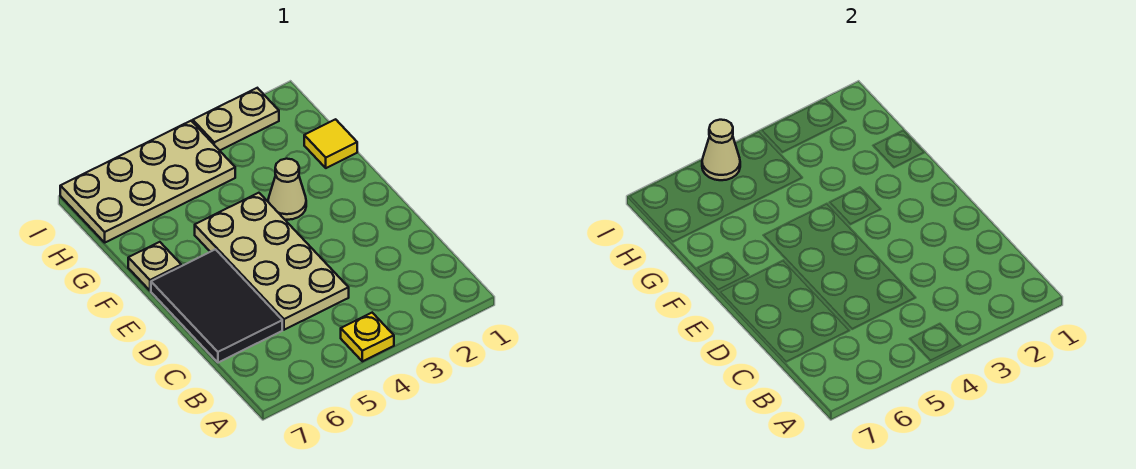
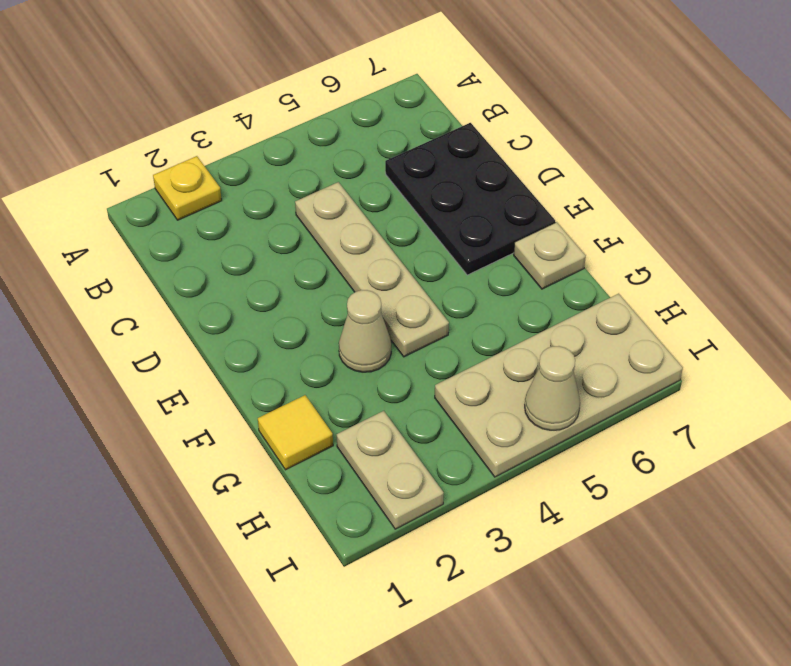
yellow plate A4 level 1 -> yellow plate A2 level 1
tan plate C4:F5 level 1 -> tan plate C4:F4 level 1
black tile C6:E7 level 1 -> black plate C6:E7 level 1
tan plate I2:I3 level 1 -> tan plate H2:I2 level 1

